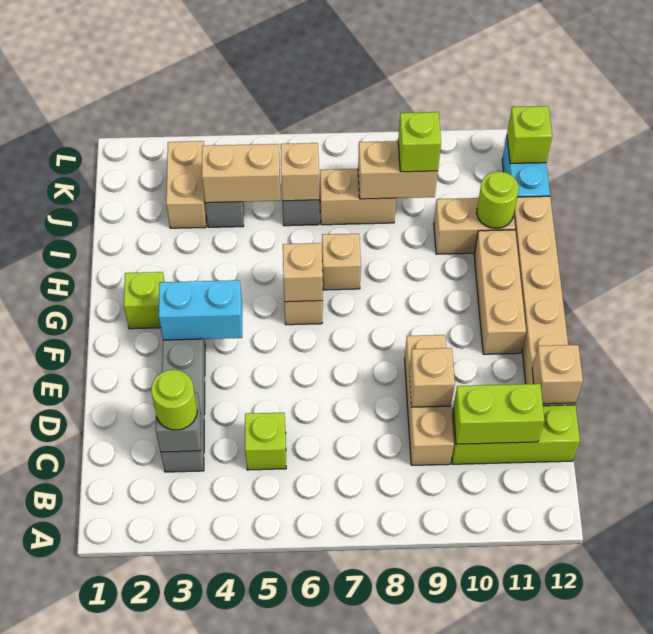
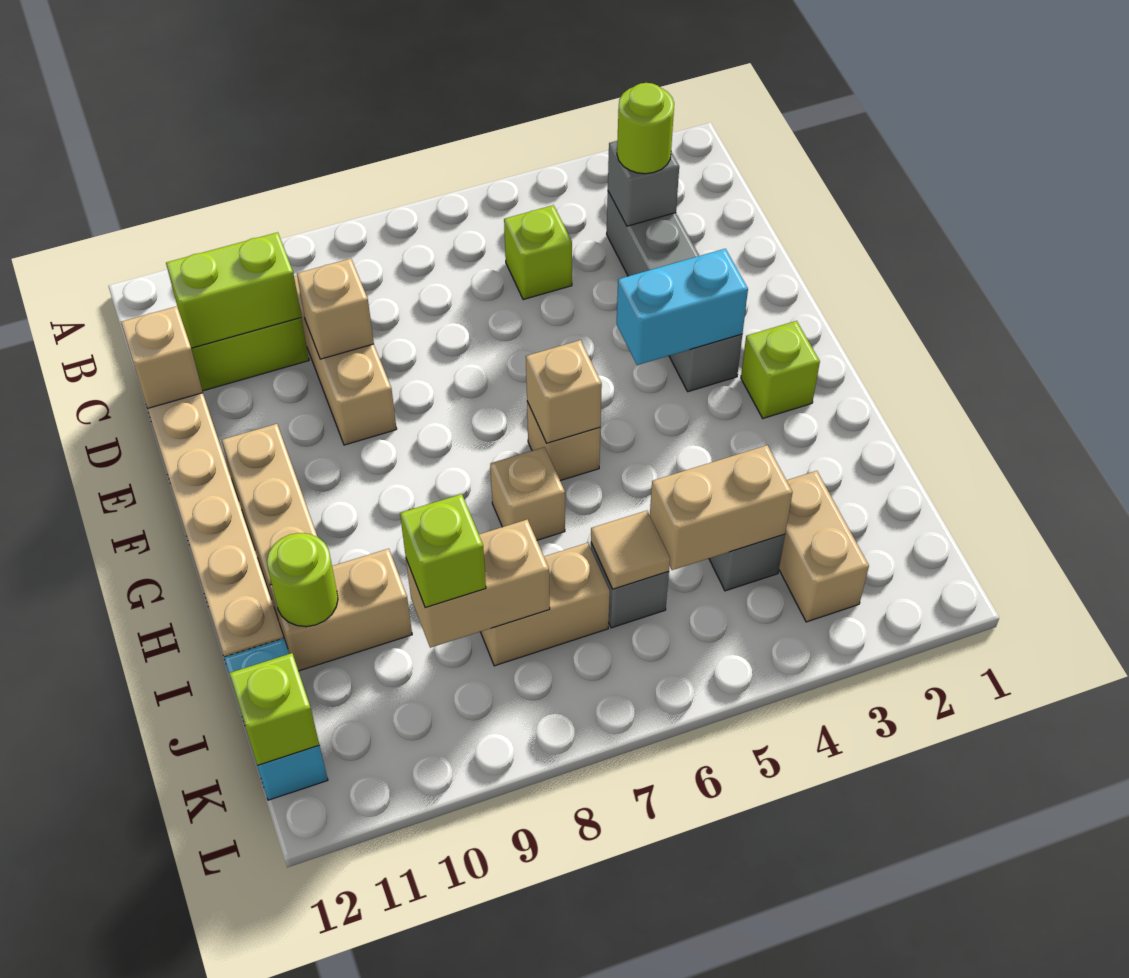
tan brick J6 level 2 -> tan tile J6 level 2

